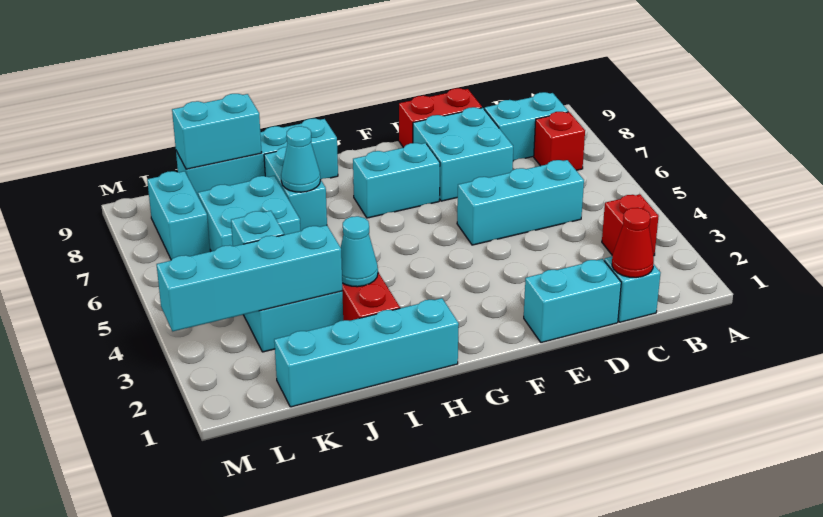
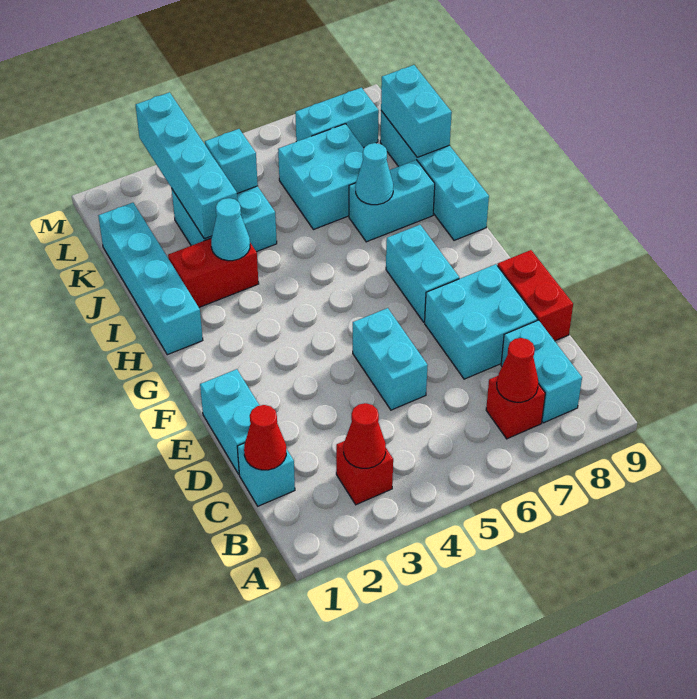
none -> red cone B3 level 2
none -> red cone B7 level 2
cyan brick C5:E5 level 1 -> cyan brick D5:E5 level 1

